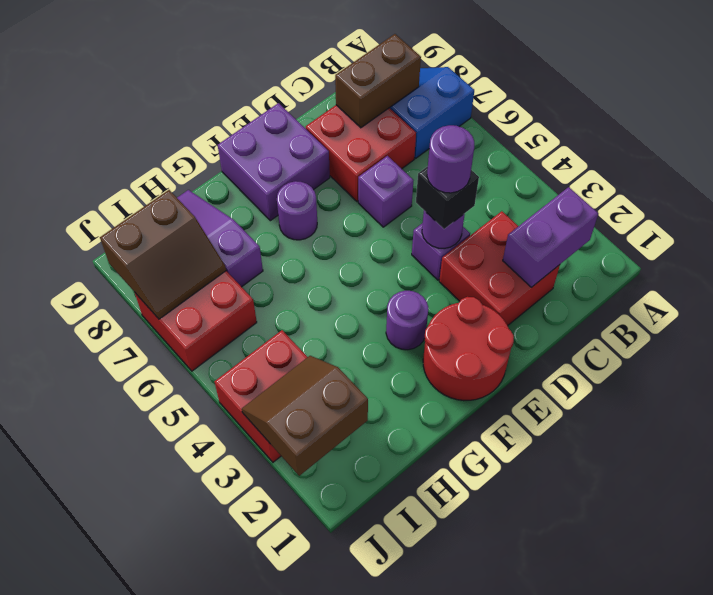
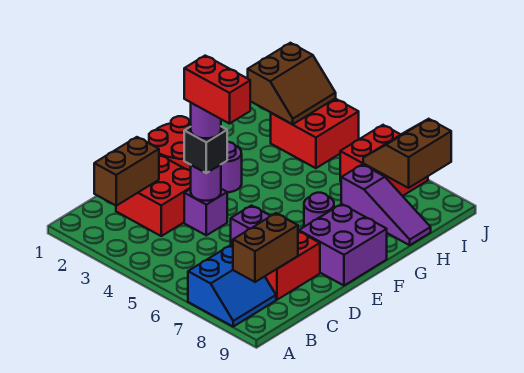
purple brick B2:C2 level 2 -> brown brick B2:C2 level 2
none -> red brick D4:D5 level 5

